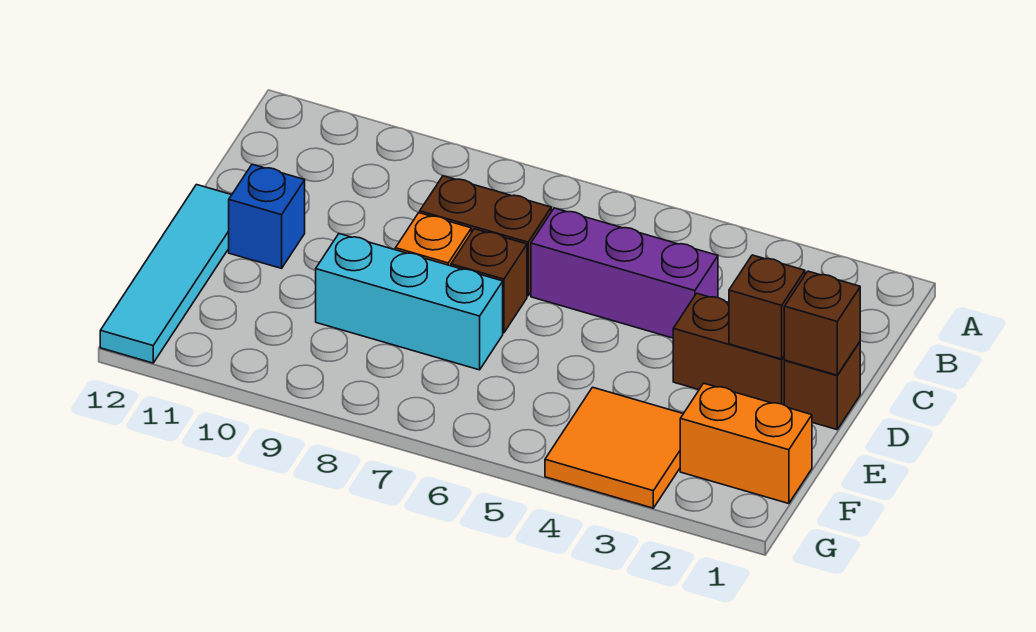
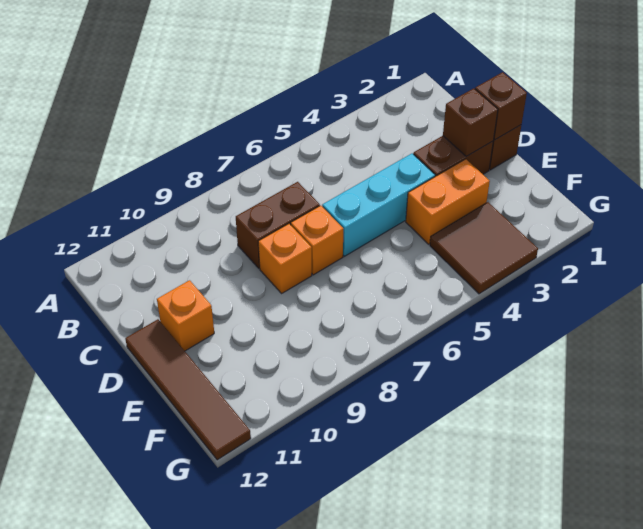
purple brick C4:C6 level 1 -> none
brown brick D7 level 1 -> orange brick D7 level 1
blue brick D11 level 1 -> orange brick D11 level 1
cyan tile D12:G12 level 1 -> brown tile D12:G12 level 1
cyan brick E7:E9 level 1 -> cyan brick D4:D6 level 1
orange brick F1:F2 level 1 -> orange brick E3:E4 level 1
orange tile F3:G4 level 1 -> brown tile F3:G4 level 1

